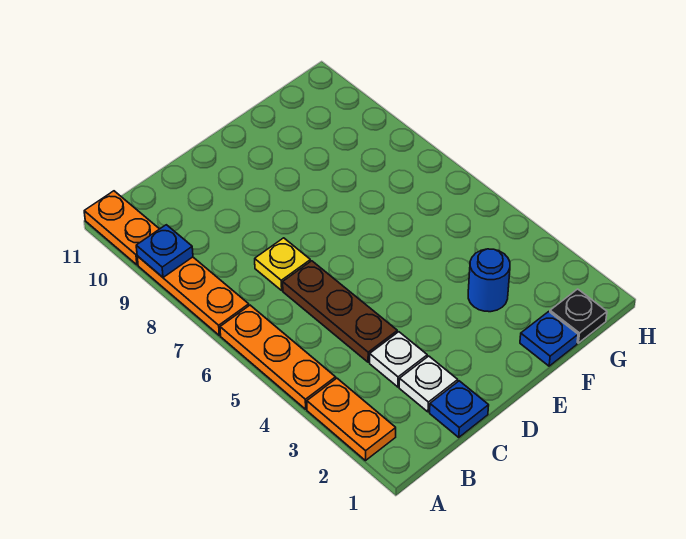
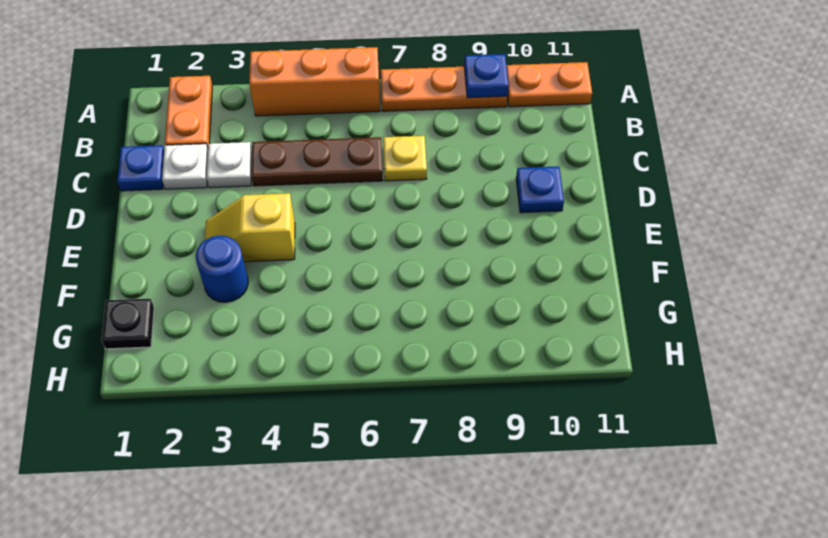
orange plate A2:A3 level 1 -> orange plate A2:B2 level 1
orange plate A4:A6 level 1 -> orange brick A4:A6 level 1
none -> yellow slope E3:E4 level 1 top 4
blue plate F1 level 1 -> blue plate D10 level 1

